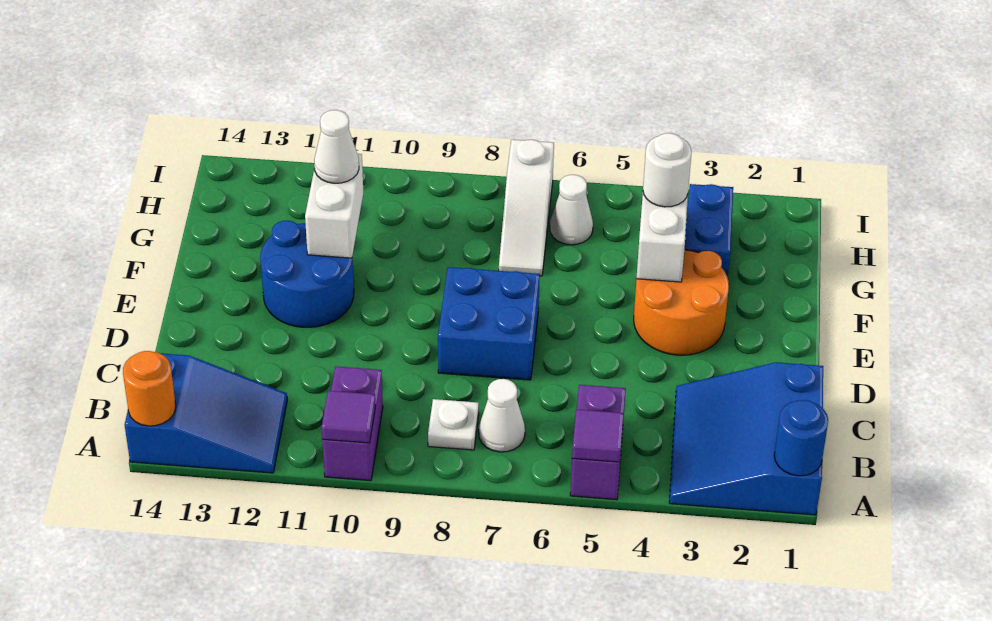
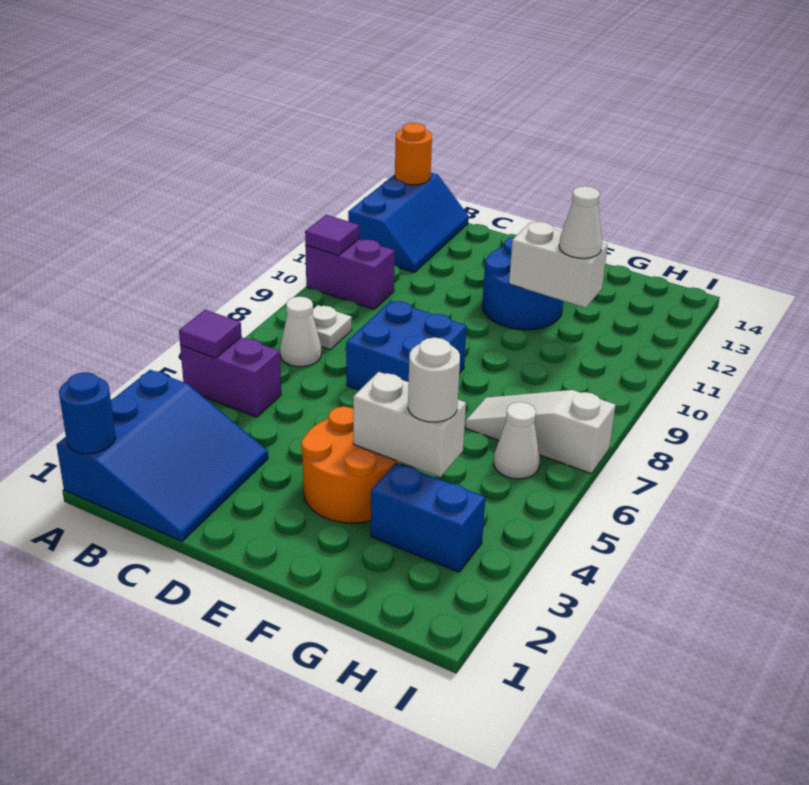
blue slope A1:C3 level 1 top 1 -> blue slope A1:C3 level 1 top A
blue slope A12:B14 level 1 top 14 -> blue slope A12:B14 level 1 top A

